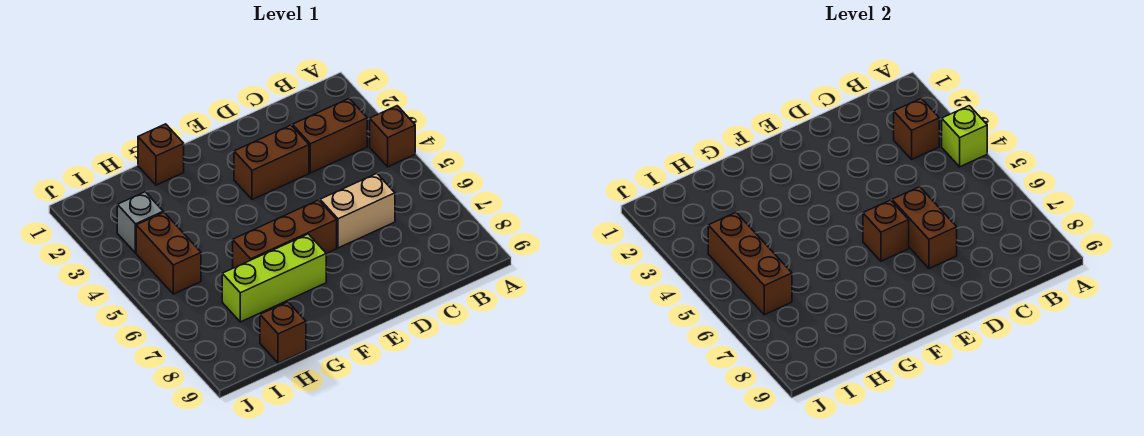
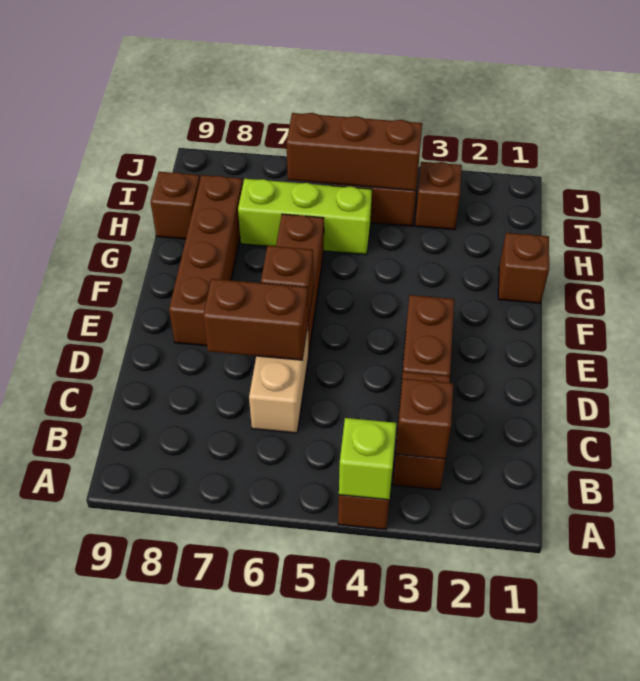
none -> brown brick E8:H8 level 1
lime brick F7:H7 level 1 -> lime brick H5:H7 level 1
grey brick I3 level 1 -> brown brick I3 level 1

